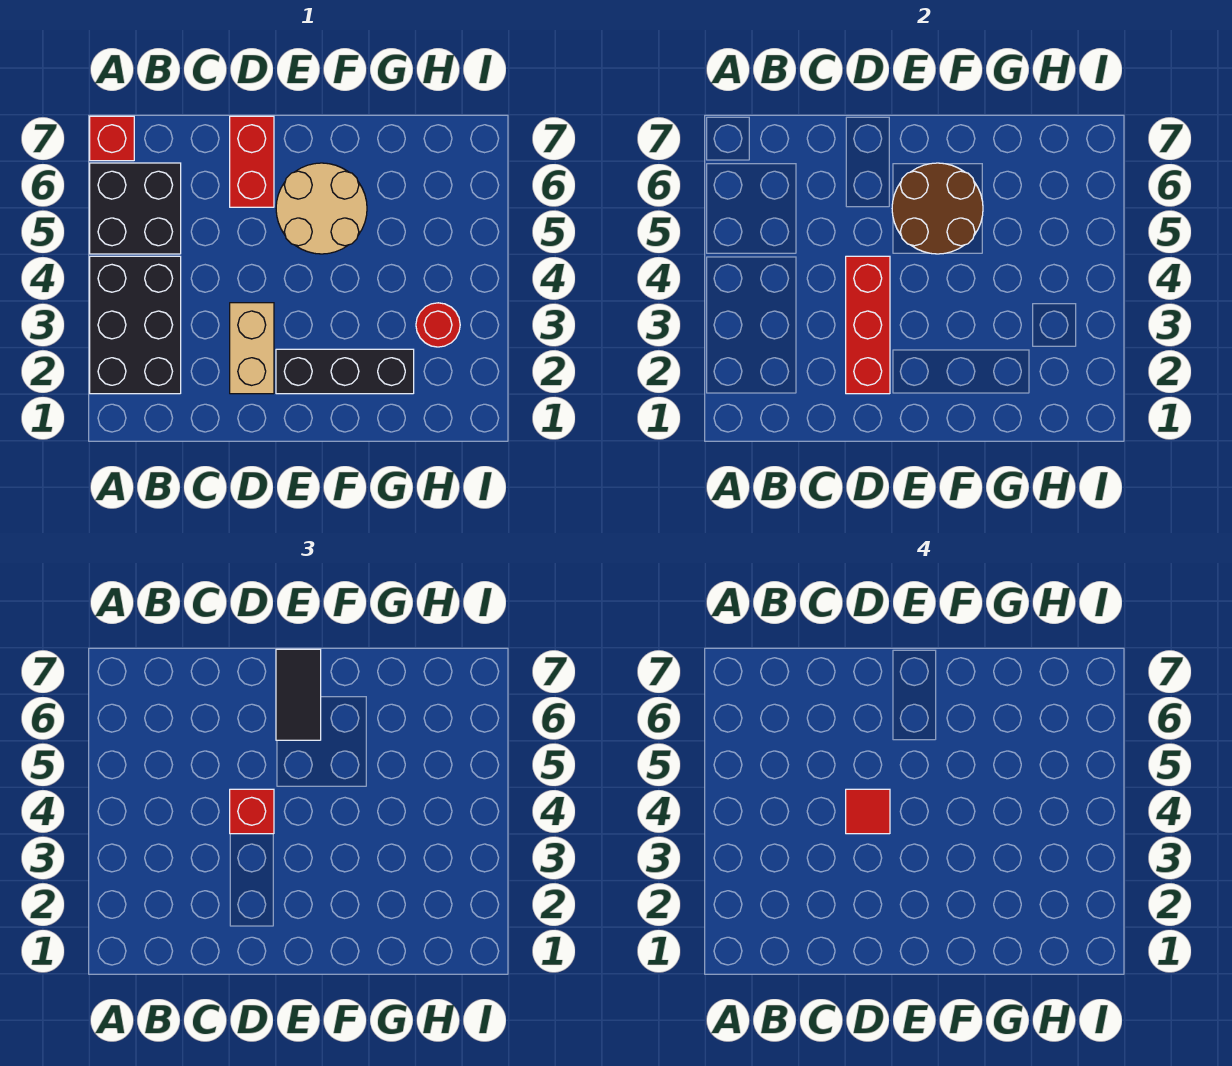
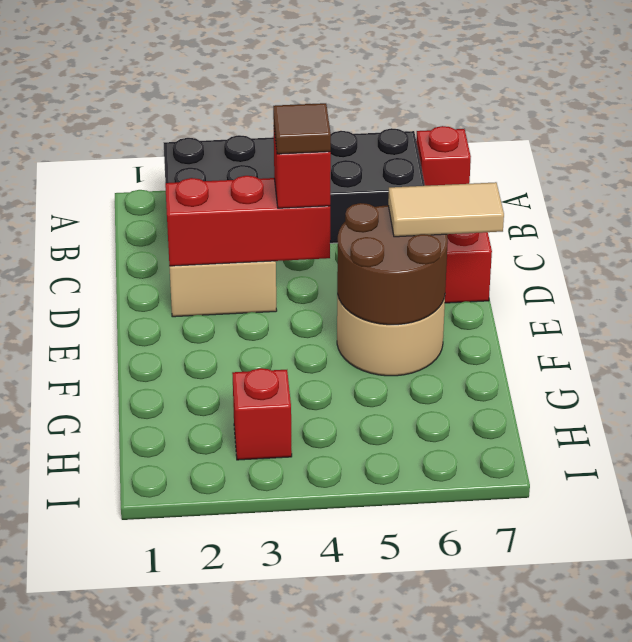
red tile D4 level 4 -> brown tile D4 level 4
black brick E2:G2 level 1 -> none
black tile E6:E7 level 3 -> tan tile E6:E7 level 3
red round brick H3 level 1 -> red brick H3 level 1

